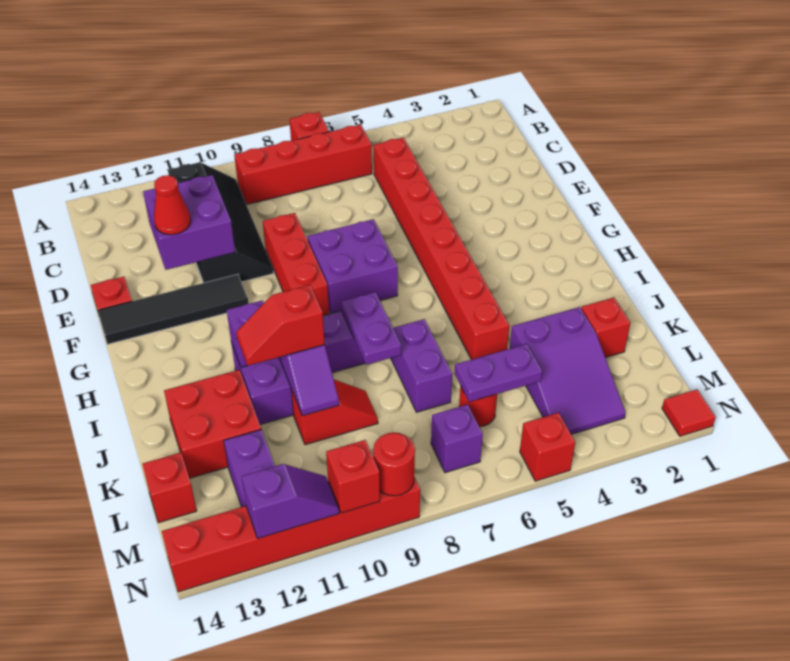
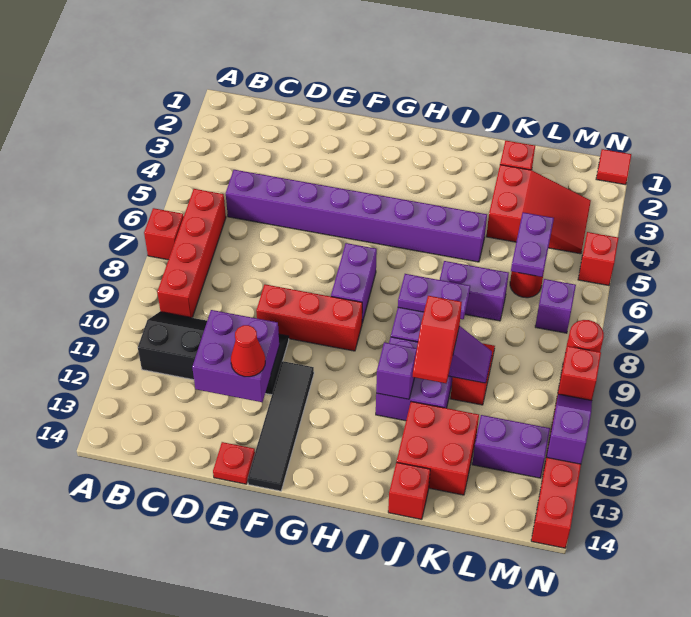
red brick C5:J5 level 1 -> purple brick C5:J5 level 1
purple brick F7:G8 level 1 -> purple brick G7:G8 level 1
purple slope K3:M4 level 1 top K -> red slope K3:M4 level 1 top K
red brick L14 level 1 -> red brick J14 level 1

